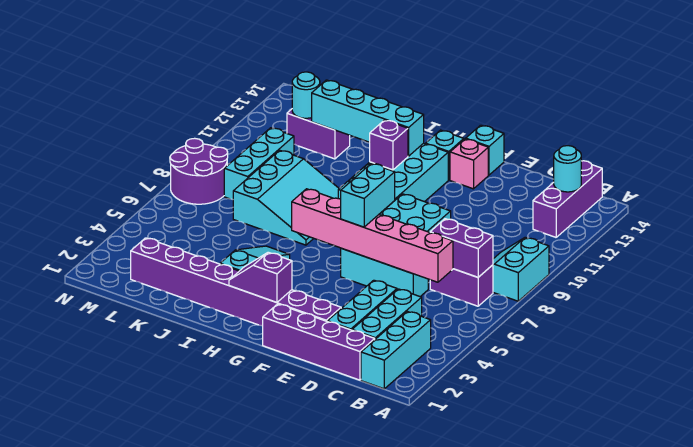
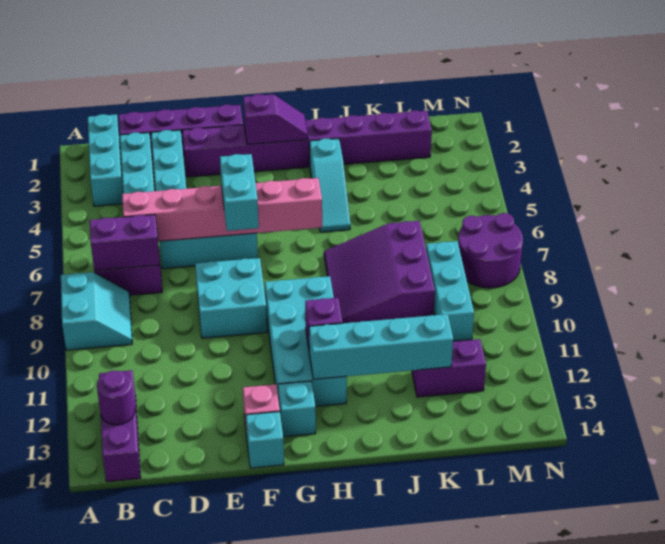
cyan round brick B13 level 2 -> purple round brick B13 level 2
cyan slope I7:K9 level 1 top K -> purple slope I7:K9 level 1 top K
cyan round brick L12 level 2 -> none

